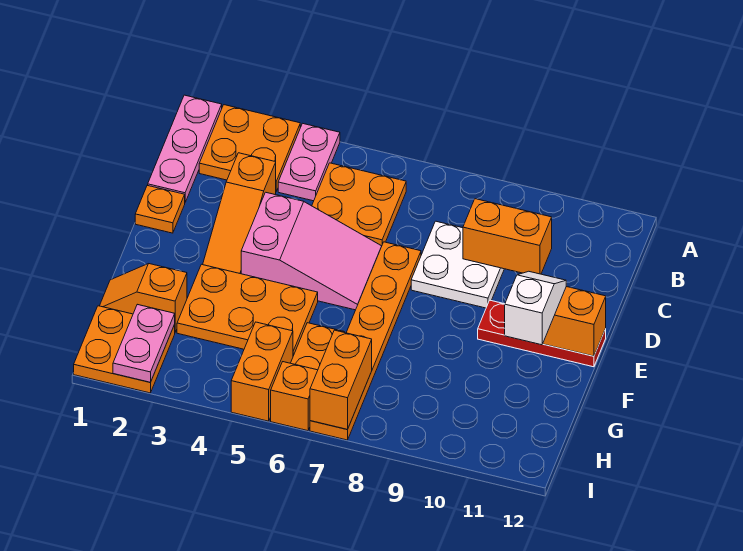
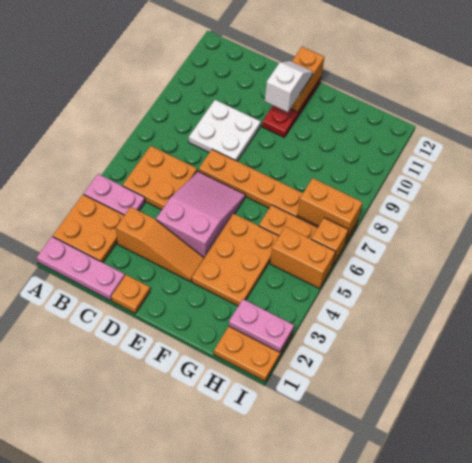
orange brick C9:C10 level 2 -> none
white slope E11:F11 level 3 top F -> white slope E10:E11 level 3 top 10
orange slope G1:G2 level 1 top 2 -> none

